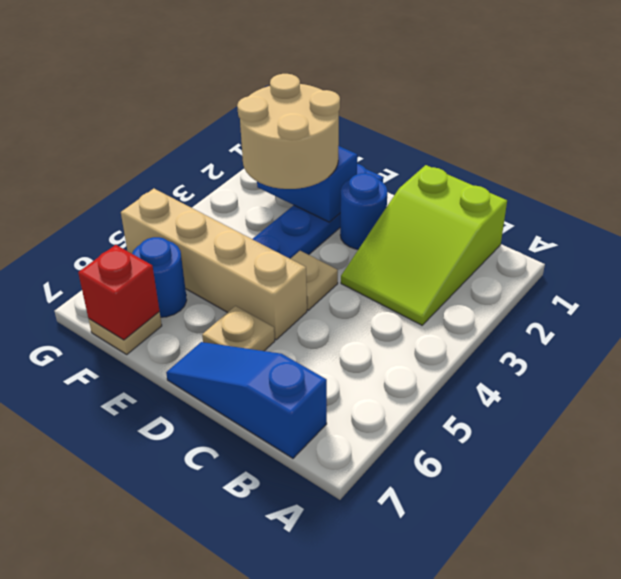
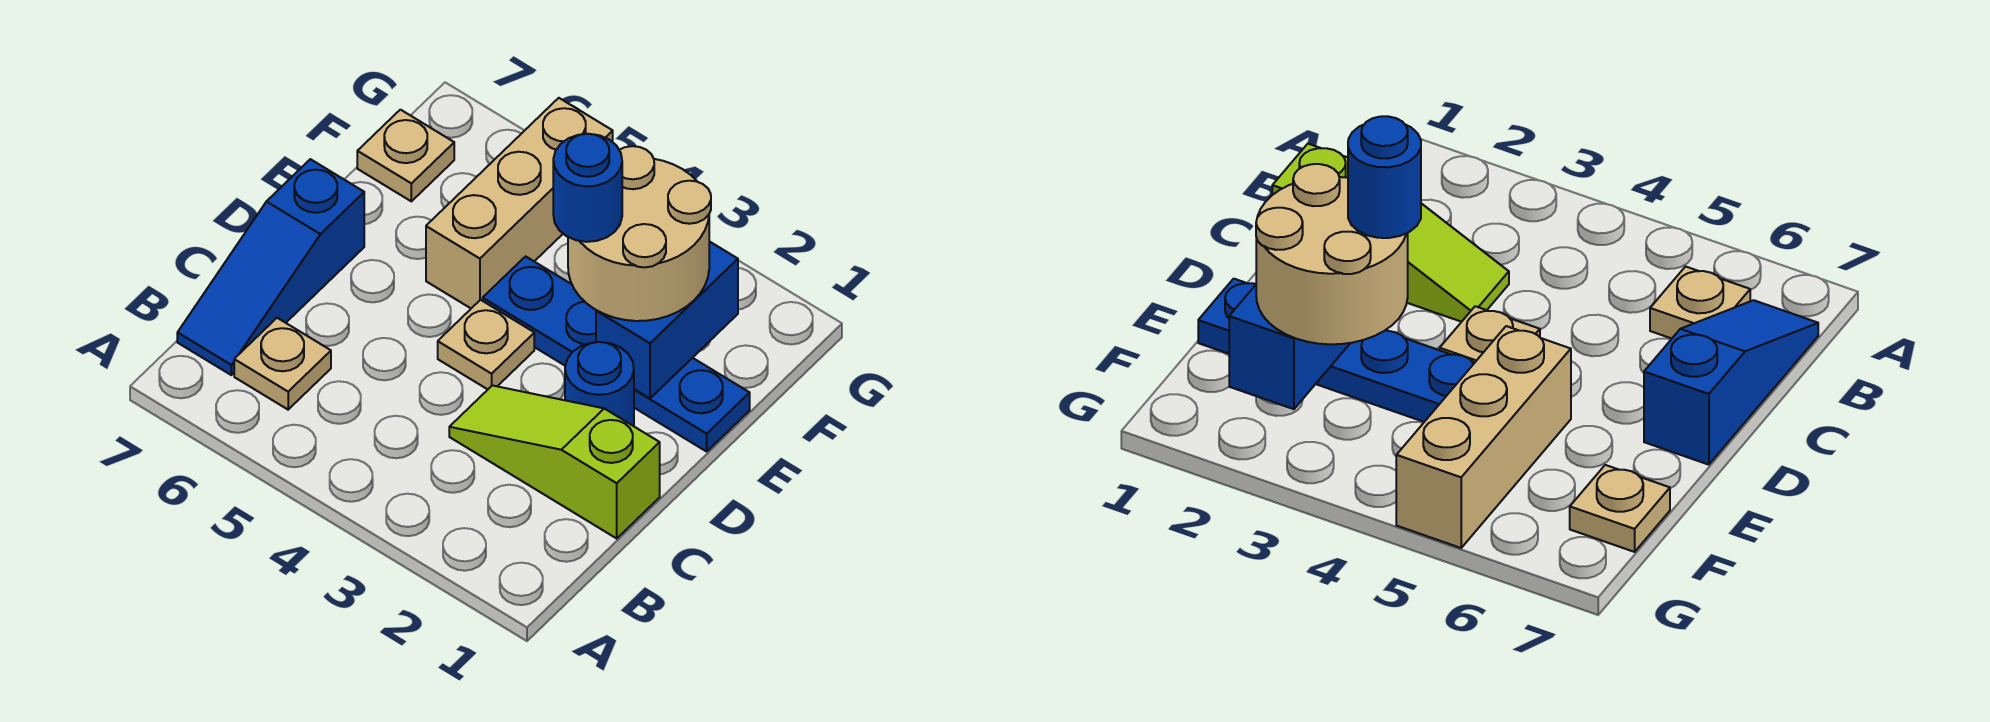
lime slope B1:C3 level 1 top 1 -> lime slope C1:C3 level 1 top 1
blue slope B7:D7 level 1 top B -> blue slope B7:D7 level 1 top D
tan brick D5:G5 level 1 -> tan brick E5:G5 level 1
tan plate D6 level 1 -> tan plate B6 level 1
blue round brick F6 level 1 -> blue round brick E3 level 4
red brick F7 level 2 -> none

